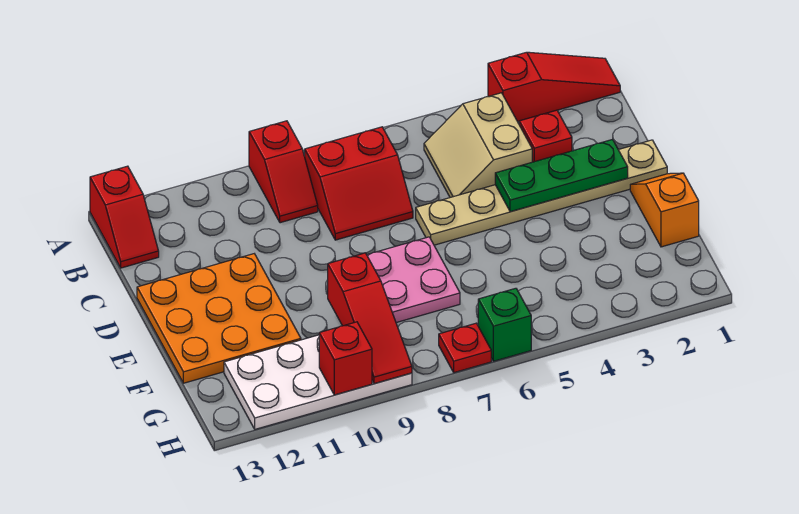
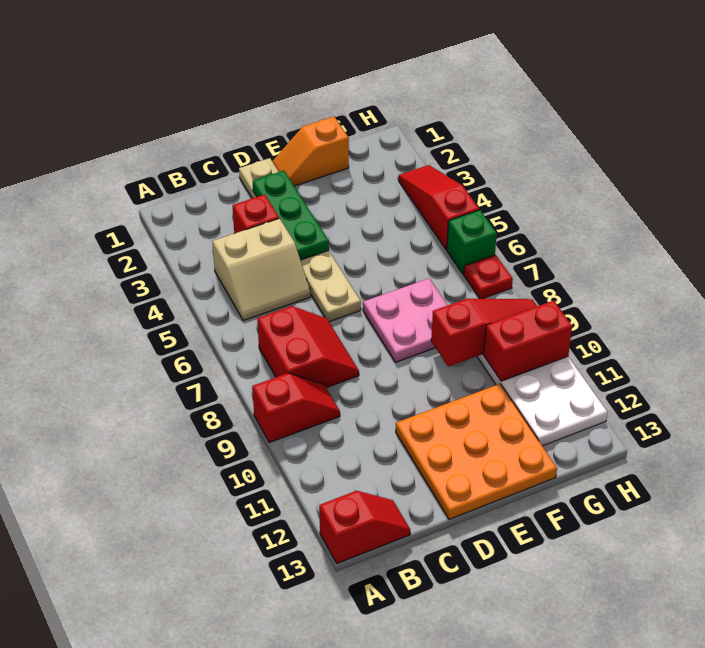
red slope A1:A3 level 1 top 3 -> red slope H3:H5 level 1 top 5
red brick H10 level 2 -> red brick G10:H10 level 2

